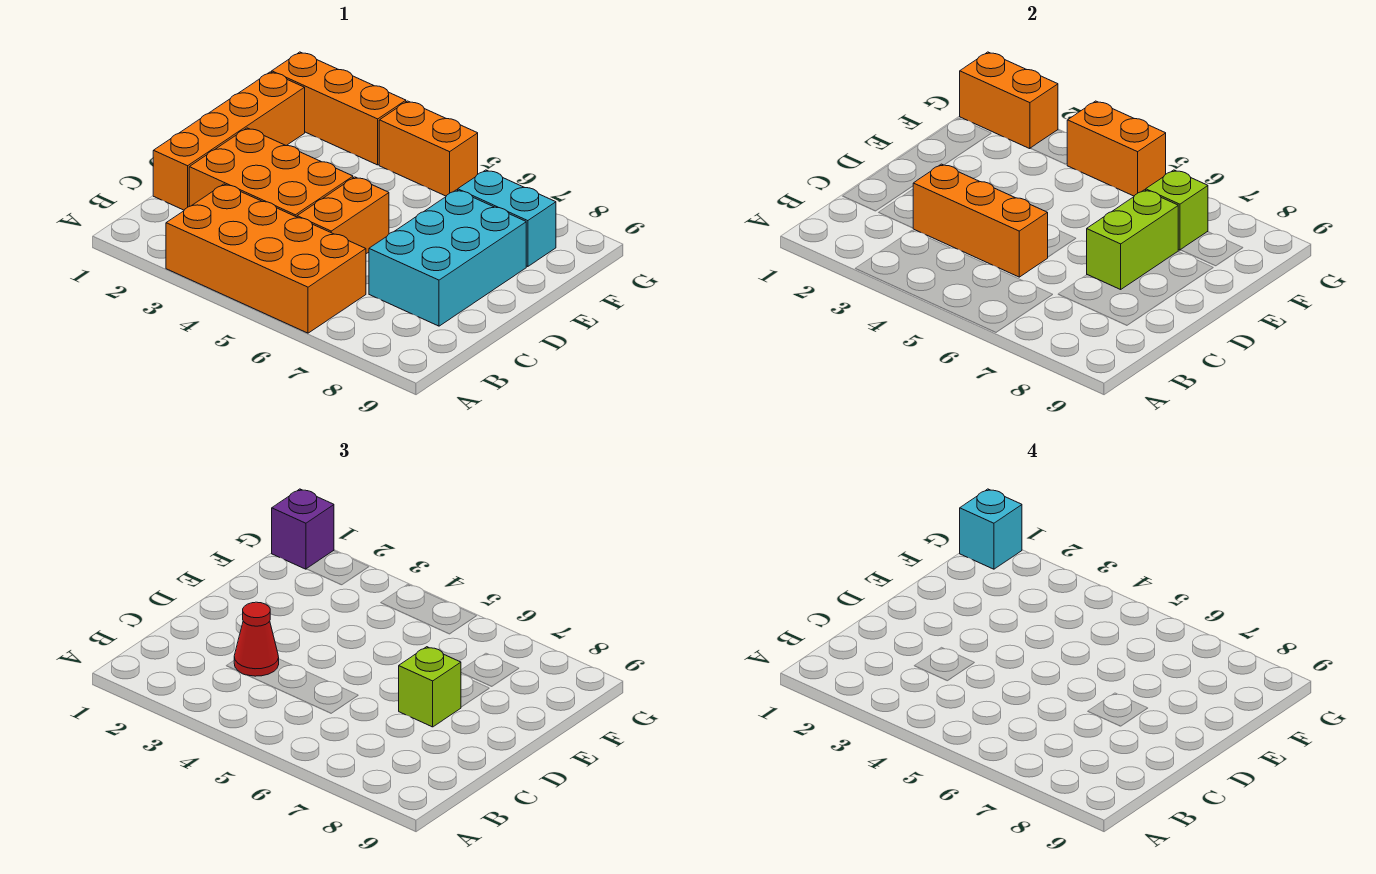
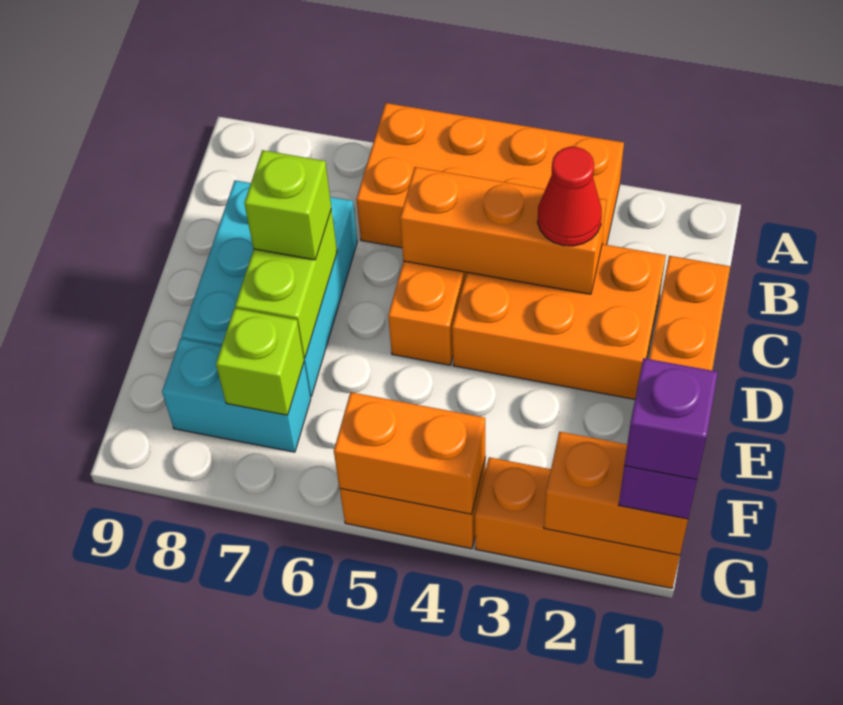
cyan brick G1 level 4 -> purple brick G1 level 4

